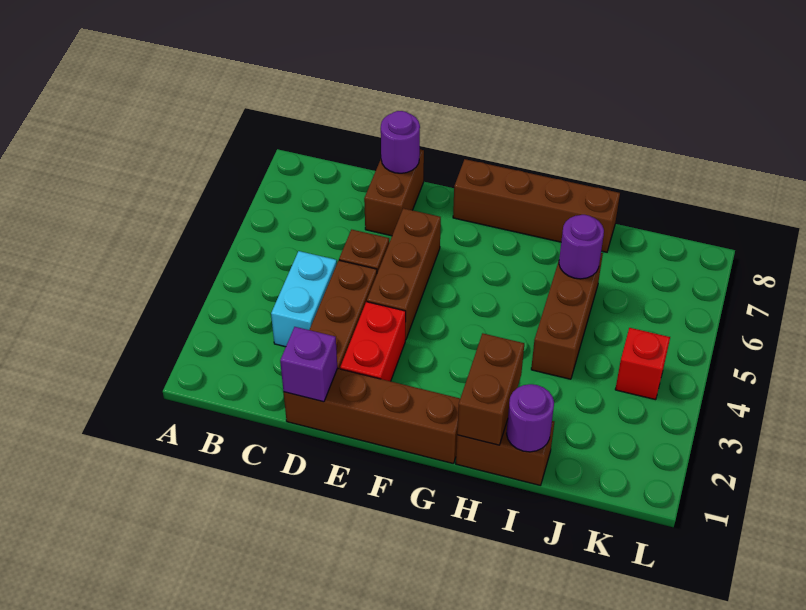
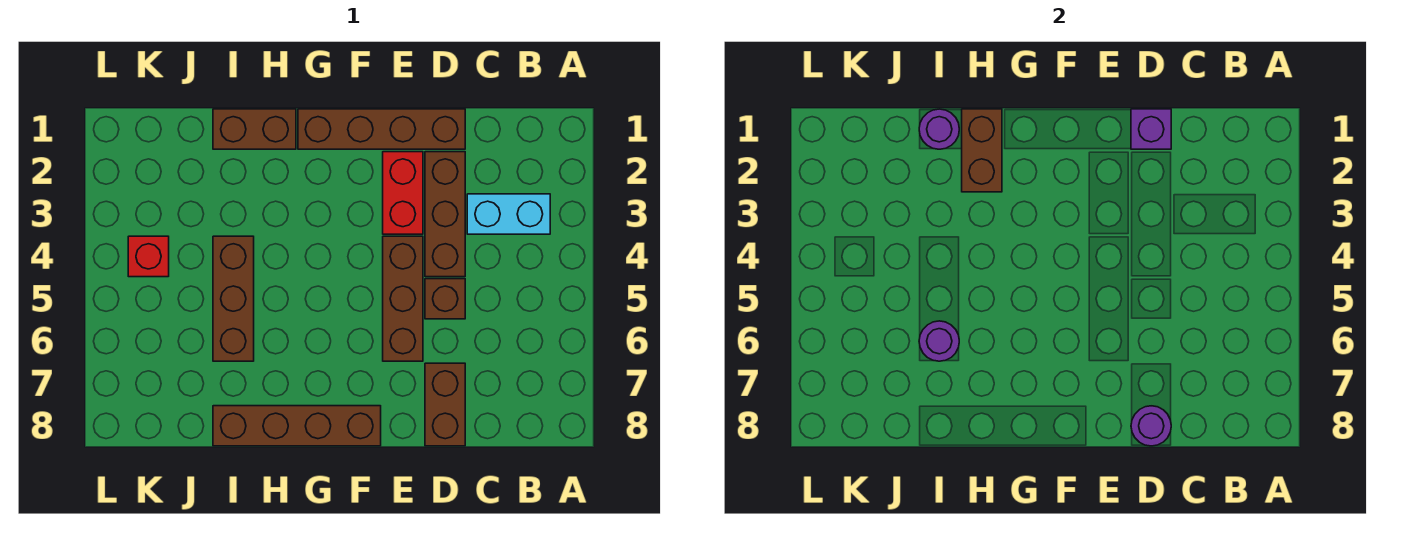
cyan brick C3:C4 level 1 -> cyan brick B3:C3 level 1

